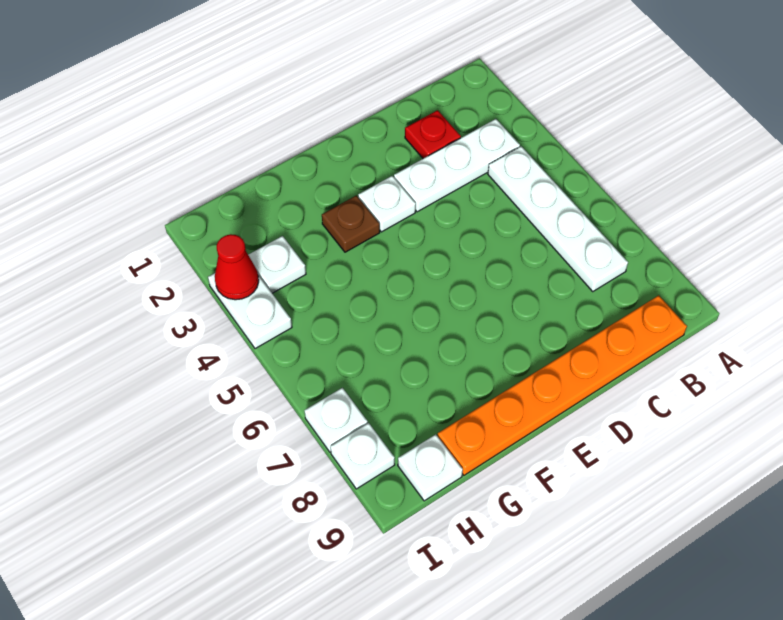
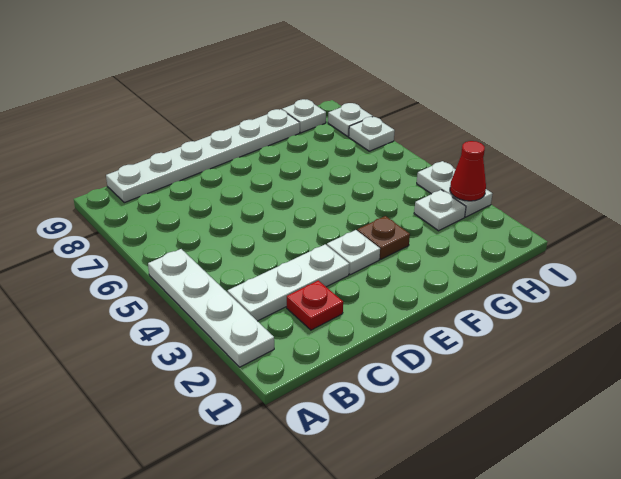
white plate B4:B7 level 1 -> white plate A2:A5 level 1
orange plate B9:G9 level 1 -> white plate B9:G9 level 1

